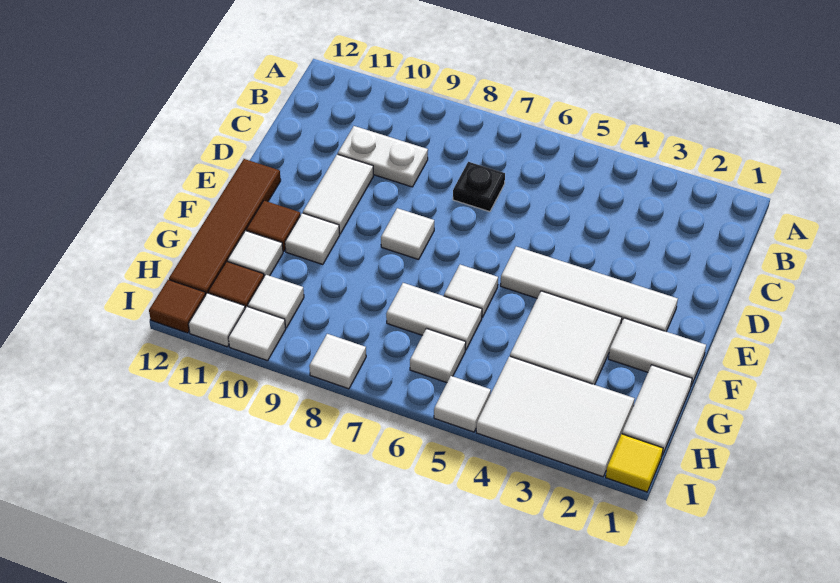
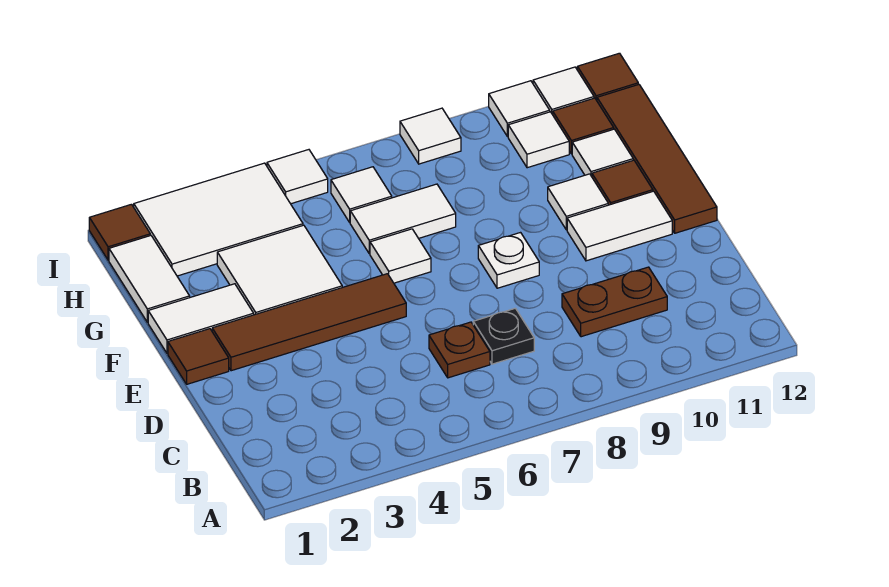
none -> brown plate C6 level 1
white plate C9:C10 level 1 -> brown plate C9:C10 level 1
white tile D10:E10 level 1 -> white tile E10:E11 level 1
none -> brown tile E1 level 1
white tile E2:E5 level 1 -> brown tile E2:E5 level 1
white tile E8 level 1 -> white plate E8 level 1
yellow tile I1 level 1 -> brown tile I1 level 1

